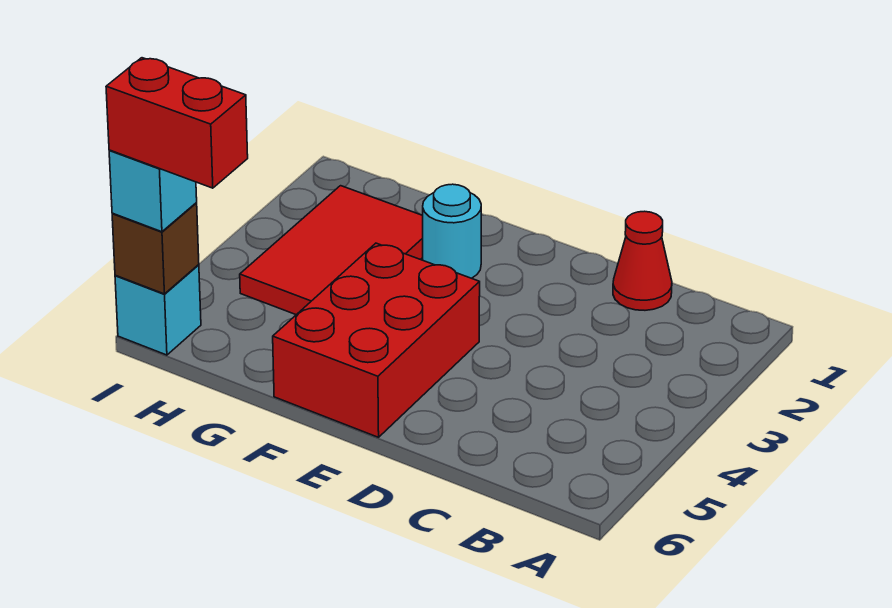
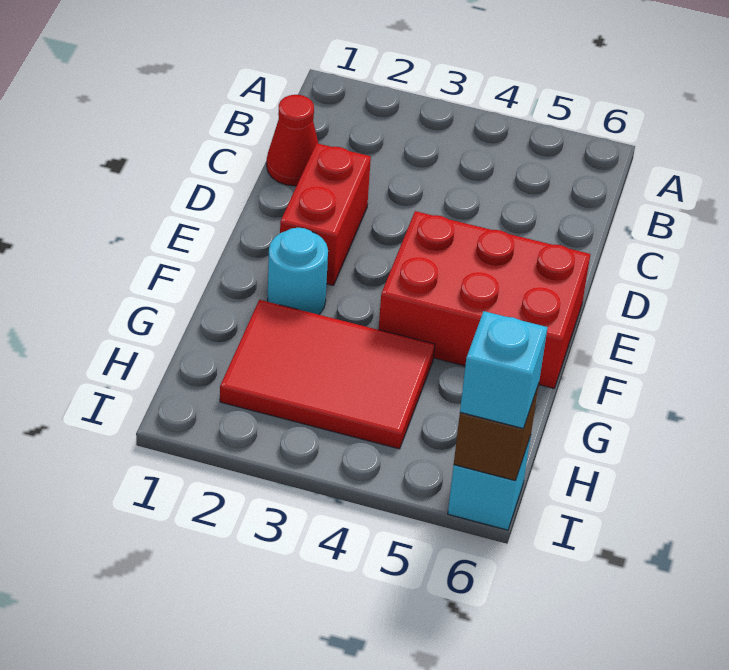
red brick H6:I6 level 4 -> red brick D2:E2 level 1

